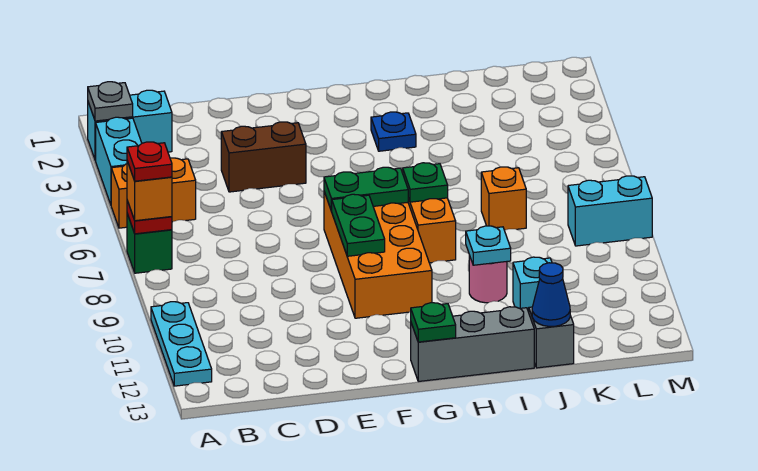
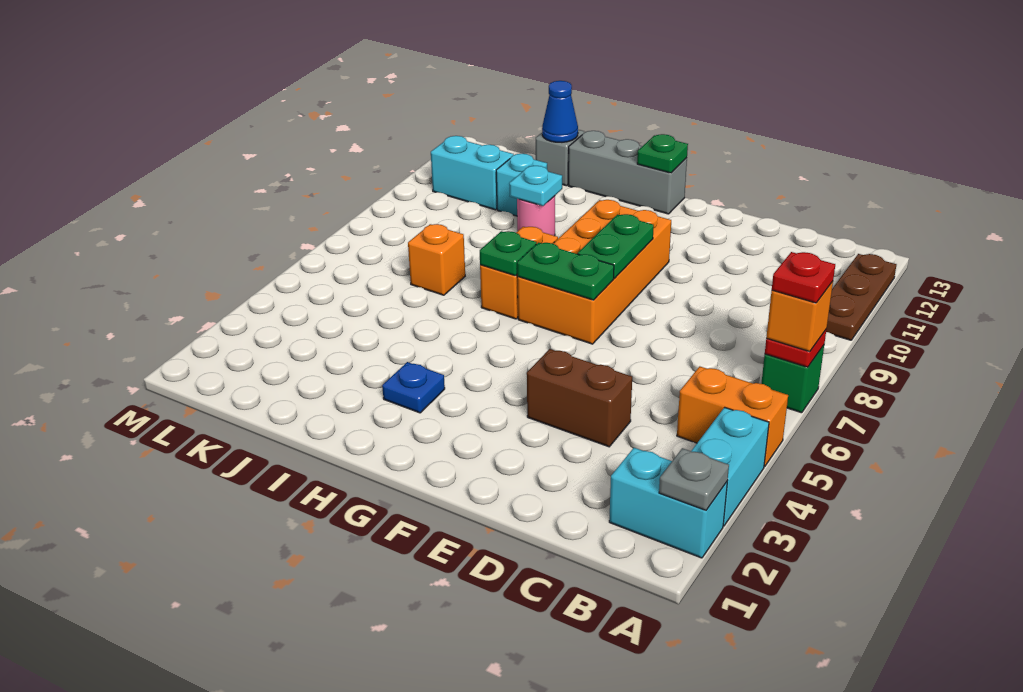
cyan plate A10:A12 level 1 -> brown plate A10:A12 level 1
cyan brick L8:M8 level 1 -> cyan brick K11:L11 level 1

